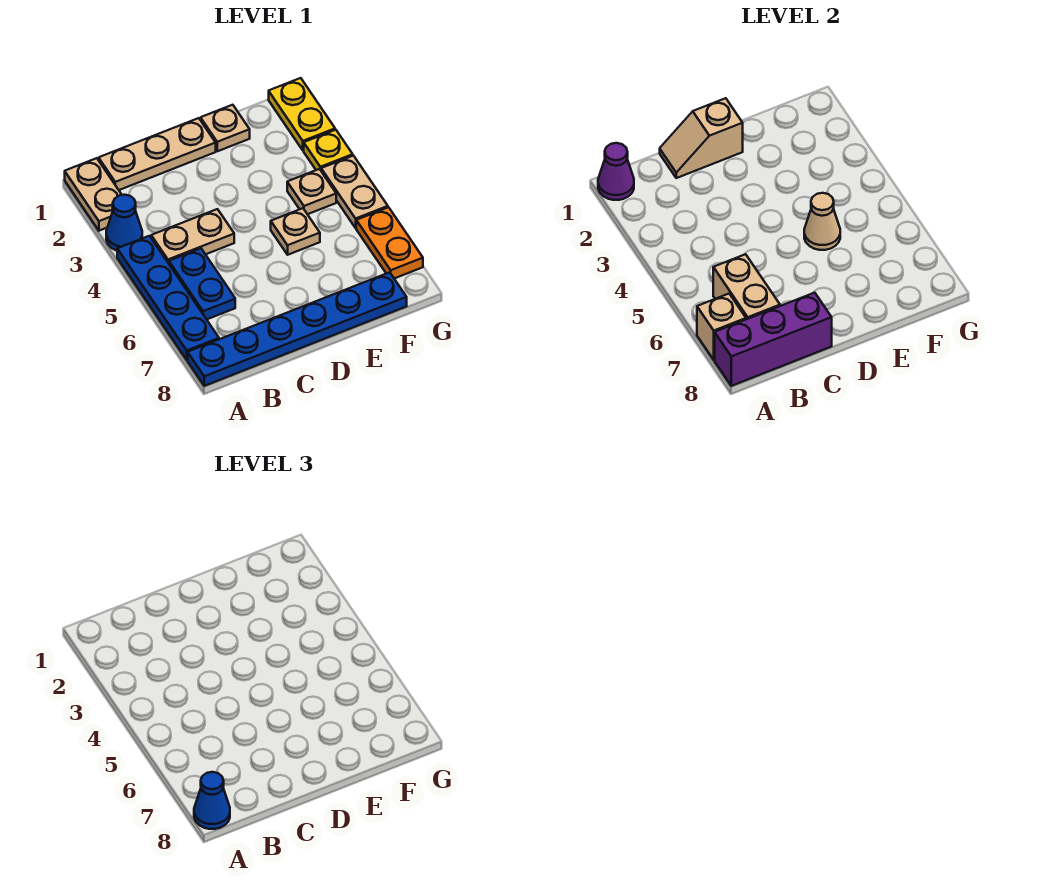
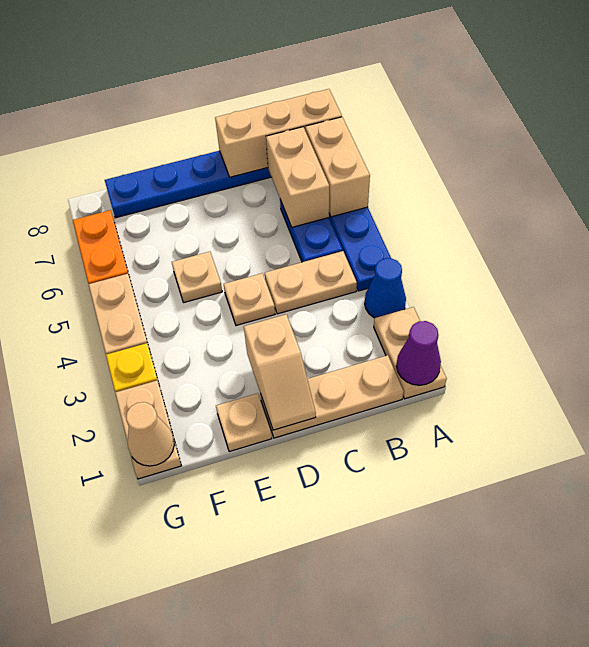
tan brick A7 level 2 -> tan brick A6:A7 level 2
purple brick A8:C8 level 2 -> tan brick A8:C8 level 2
blue cone A8 level 3 -> none
tan slope C1:D1 level 2 top D -> tan slope D1:D2 level 2 top 2
tan cone E5 level 2 -> tan cone G1 level 2
tan plate F4 level 1 -> tan plate D4 level 1
yellow plate G1:G2 level 1 -> tan plate G1:G2 level 1

